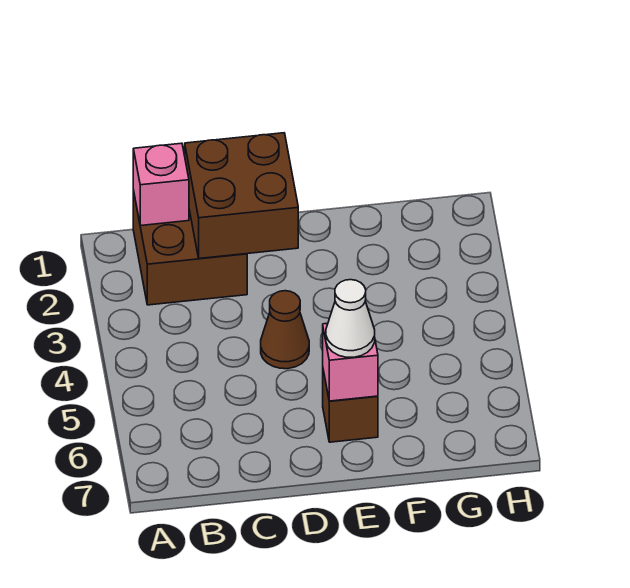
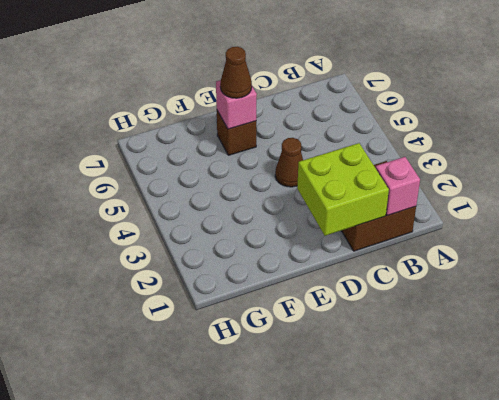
brown brick C1:D2 level 2 -> lime brick C1:D2 level 2
white cone E6 level 3 -> brown cone E6 level 3

